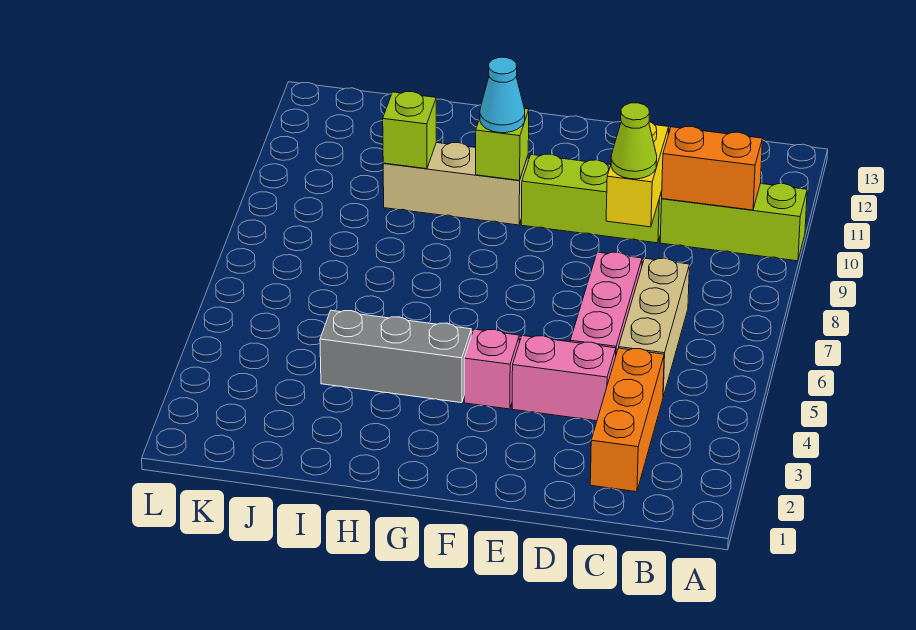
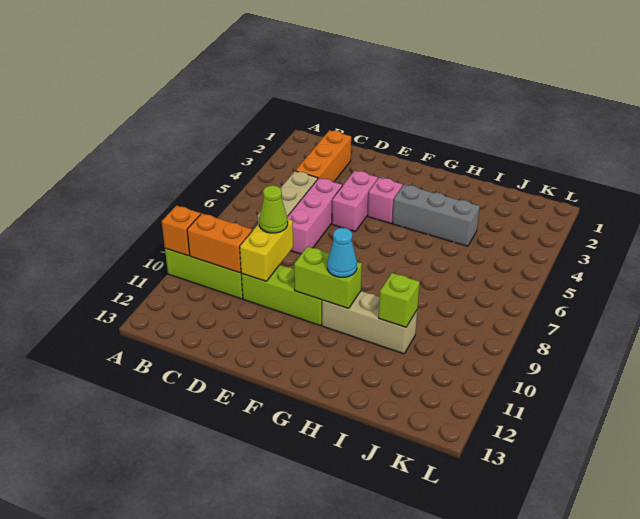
none -> orange brick A10 level 2
pink brick D4:E4 level 1 -> pink brick E4:E5 level 1
lime brick G10 level 2 -> lime brick F10:G10 level 2

